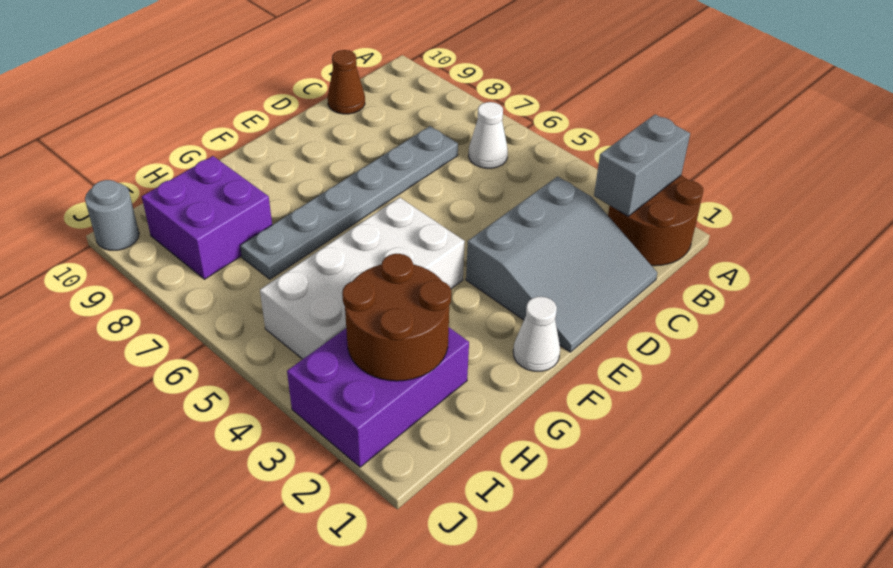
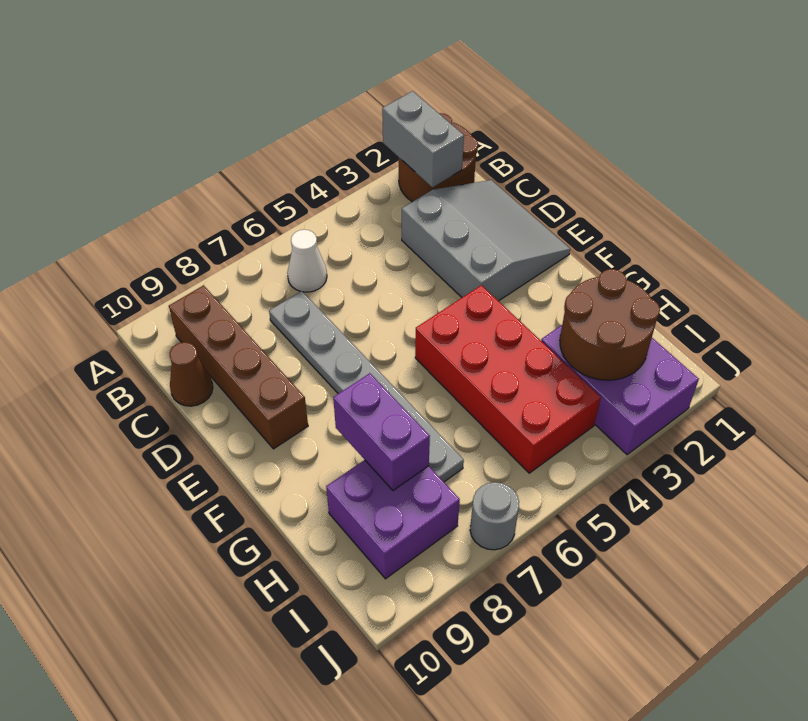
none -> brown brick B9:E9 level 1
white cone F1 level 1 -> none
white brick F4:I5 level 1 -> red brick F4:I5 level 1
none -> purple brick G8:H8 level 2
grey round brick J10 level 1 -> grey round brick J7 level 1

